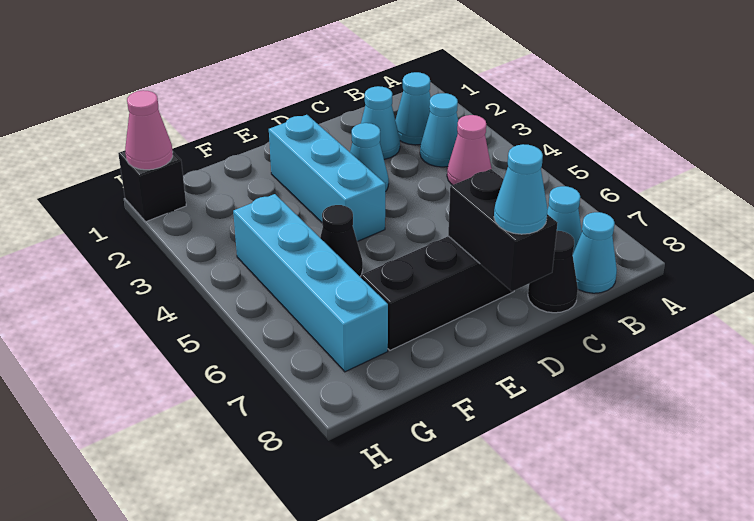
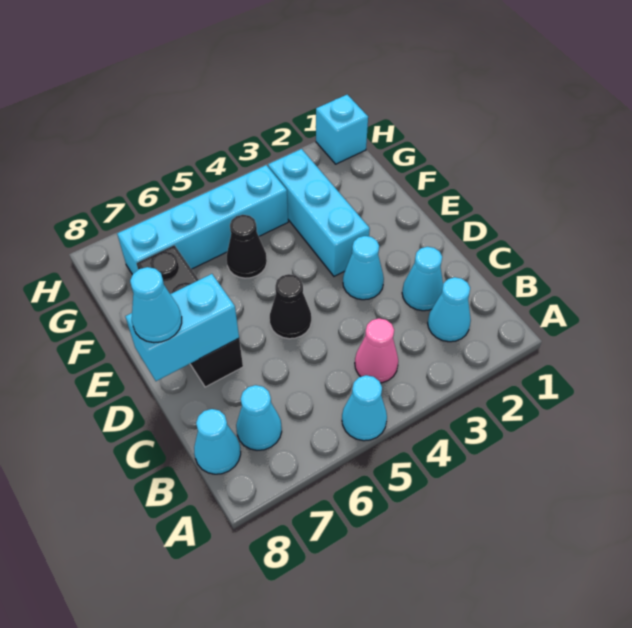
cyan cone B3 level 1 -> cyan cone A5 level 1
black cone C8 level 1 -> black cone D5 level 1
black brick D7:D8 level 2 -> cyan brick D7:D8 level 2
cyan brick E2:E4 level 1 -> cyan brick E3:G3 level 1
black brick H1 level 1 -> cyan brick H1 level 1
pink cone H1 level 2 -> none

